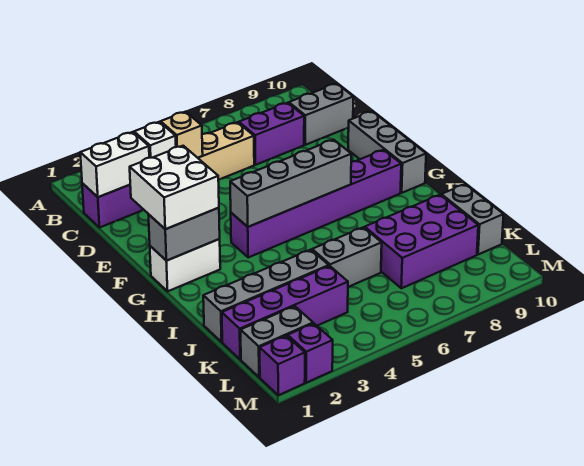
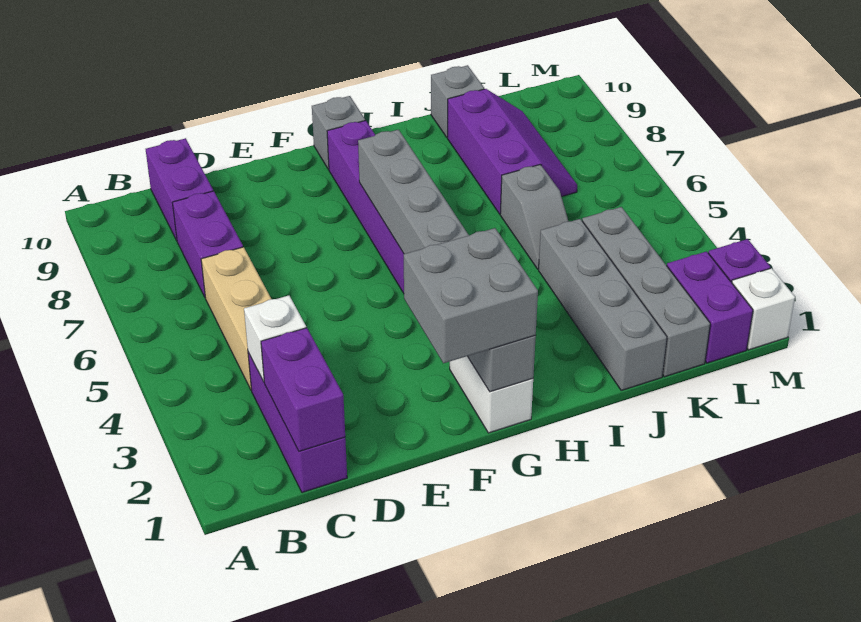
white brick C1:C2 level 2 -> purple brick C1:C2 level 2
tan brick C4 level 2 -> none
grey brick C9:C10 level 1 -> purple brick C9:C10 level 1
grey brick E10:G10 level 1 -> grey brick G10 level 1
white brick F1:G2 level 3 -> grey brick F1:G2 level 3
grey brick J5:J6 level 1 -> grey slope J5:J6 level 1 top 6
purple brick J7:K9 level 1 -> purple slope J7:K9 level 1 top J
grey brick J10:K10 level 1 -> grey brick J10 level 1
purple brick K1:K4 level 1 -> grey brick K1:K4 level 1
grey brick L1:L2 level 1 -> purple brick L1:L2 level 1
purple brick M1 level 1 -> white brick M1 level 1

